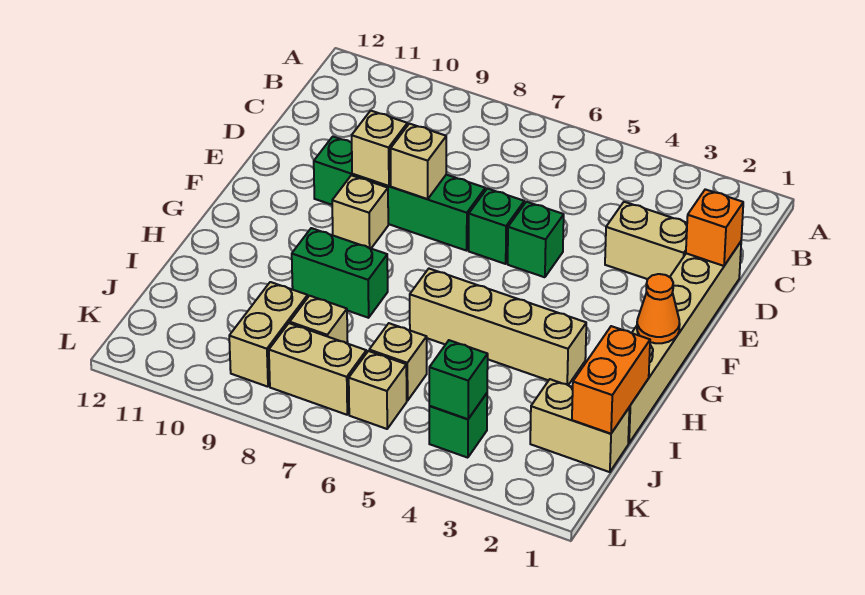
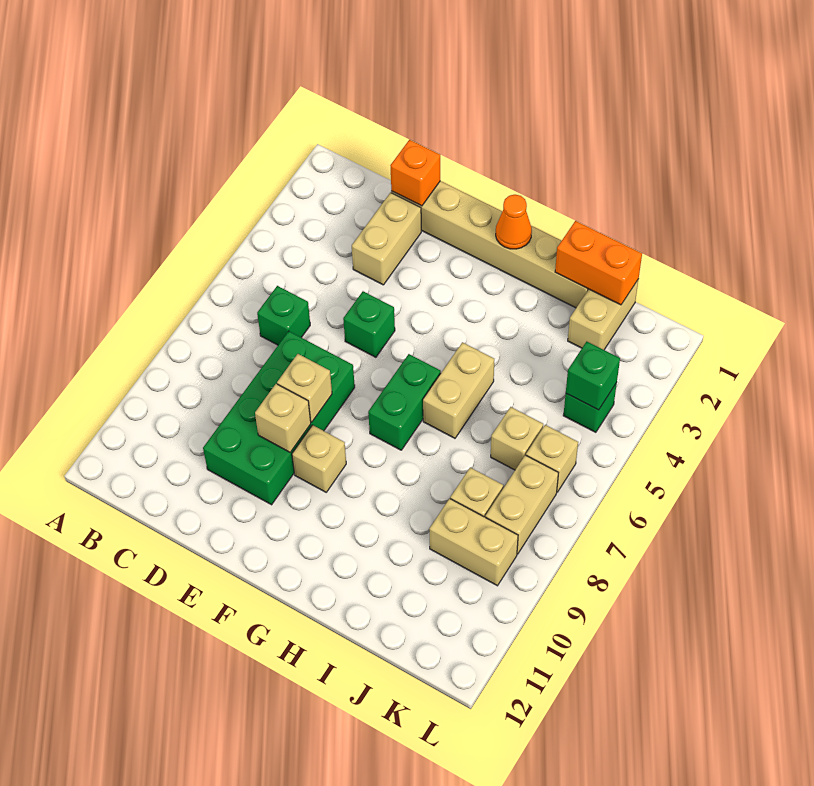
green brick E6 level 1 -> green brick C6 level 1
green brick E7:E10 level 1 -> green brick D7:E10 level 1
tan brick H3:H6 level 1 -> tan brick H5:H6 level 1
green brick H8:H9 level 1 -> green brick G6:G7 level 1

